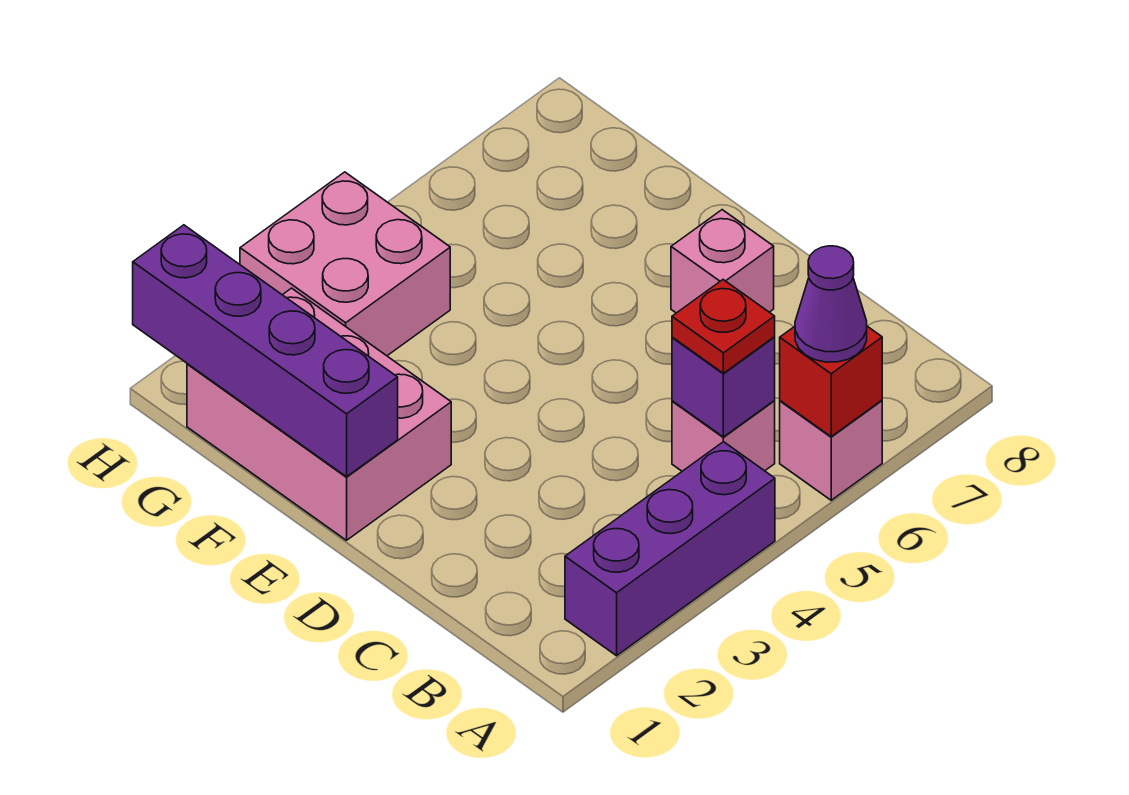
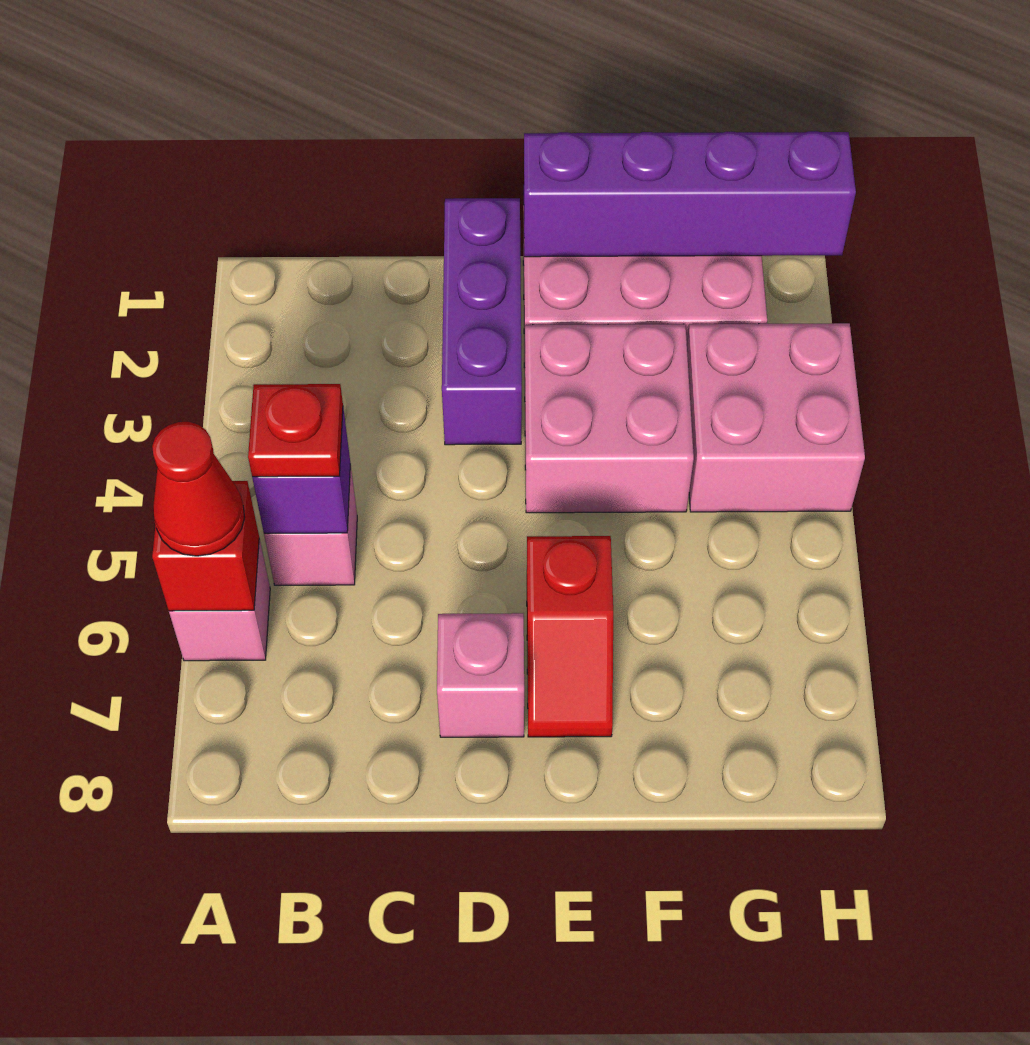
purple brick A2:A4 level 1 -> purple brick D1:D3 level 1
purple cone A6 level 3 -> red cone A6 level 3
none -> pink brick E3:F4 level 1
none -> red slope E6:E7 level 1 top 6

